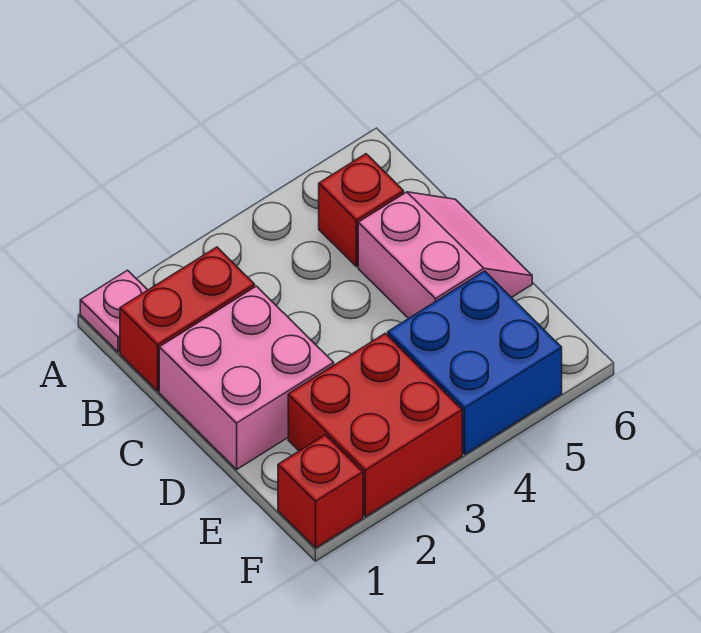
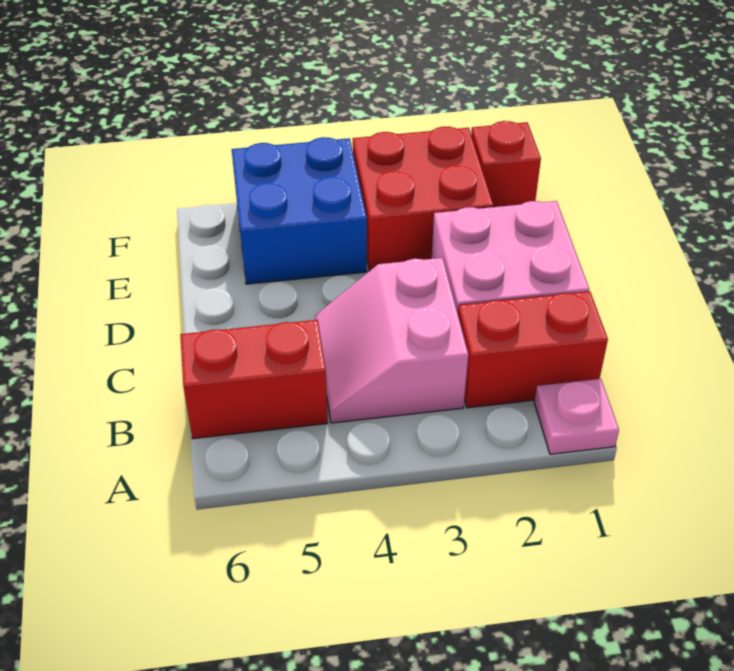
red brick B5 level 1 -> red brick B5:B6 level 1
pink slope C5:D6 level 1 top 5 -> pink slope B3:C4 level 1 top 3

